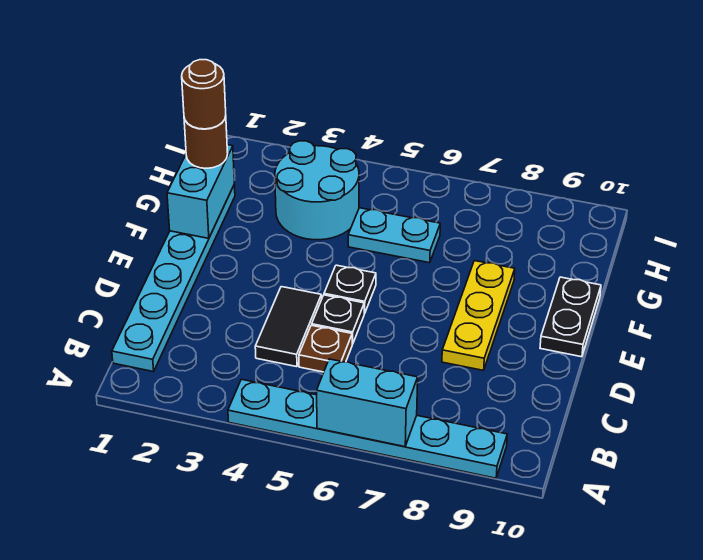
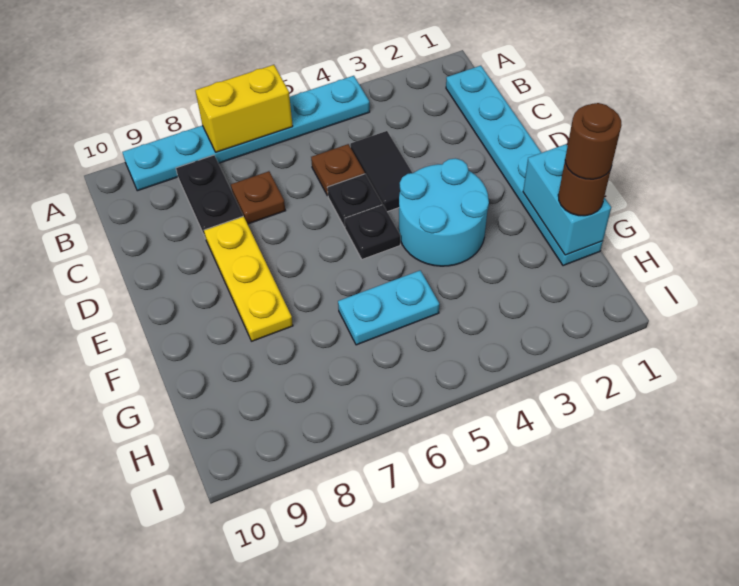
cyan brick A6:A7 level 2 -> yellow brick A6:A7 level 2
none -> brown plate C7 level 1
black plate E10:F10 level 1 -> black plate B8:C8 level 1
cyan round brick G3:H4 level 1 -> cyan round brick E3:F4 level 1

